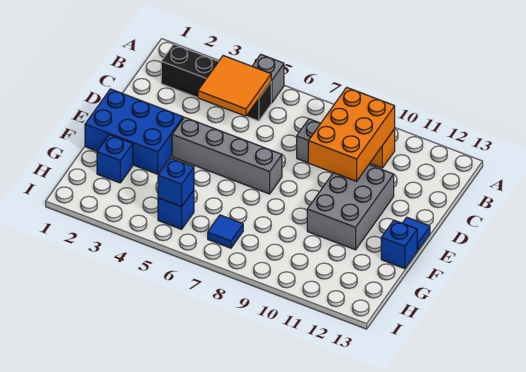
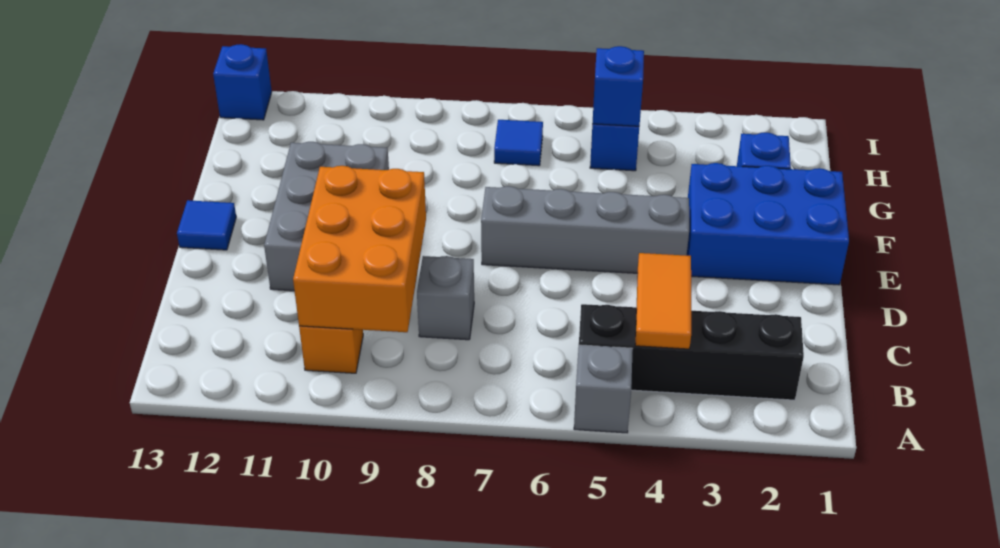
orange tile B4:C5 level 2 -> orange tile B4:C4 level 2
blue brick F13 level 1 -> blue brick I13 level 1

